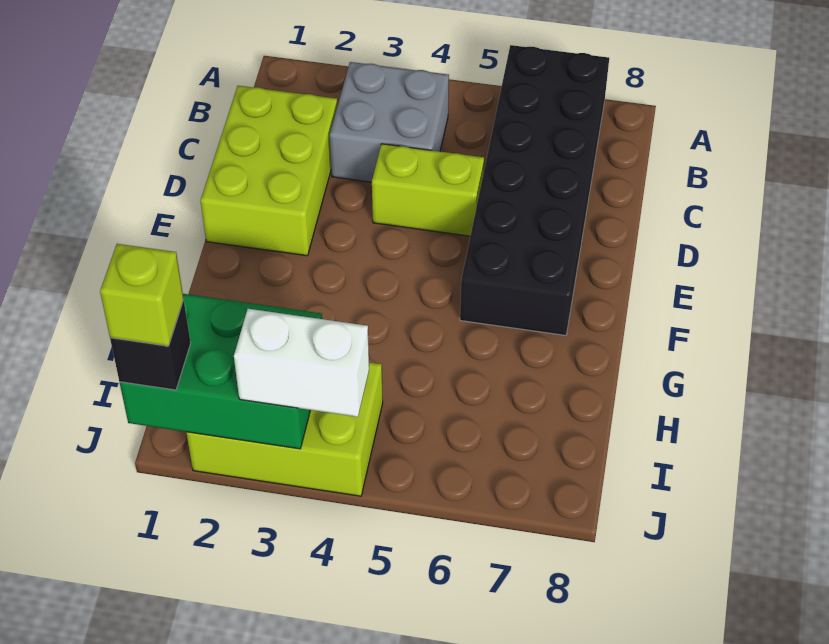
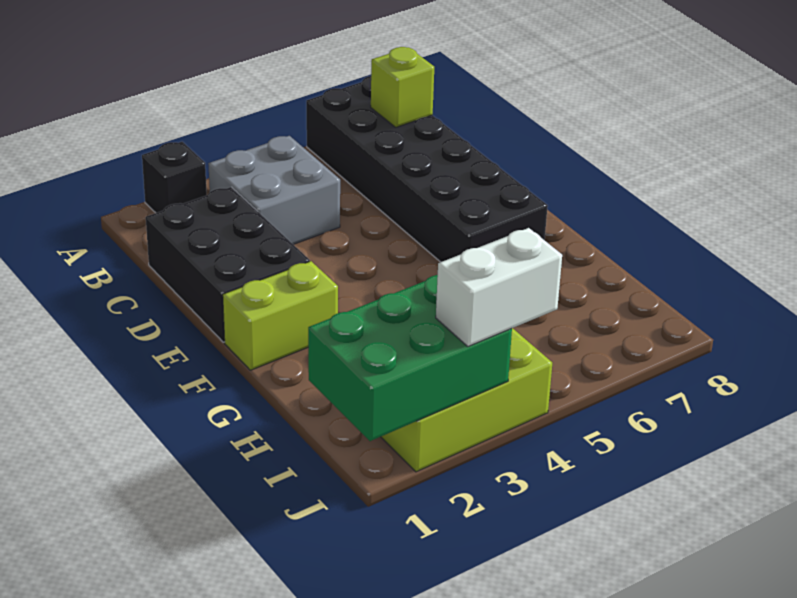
lime brick C1:E2 level 1 -> black brick C1:E2 level 1
lime brick D4:D5 level 1 -> lime brick F1:F2 level 1
black brick J1 level 3 -> black brick A2 level 1
lime brick J1 level 4 -> lime brick B7 level 2

